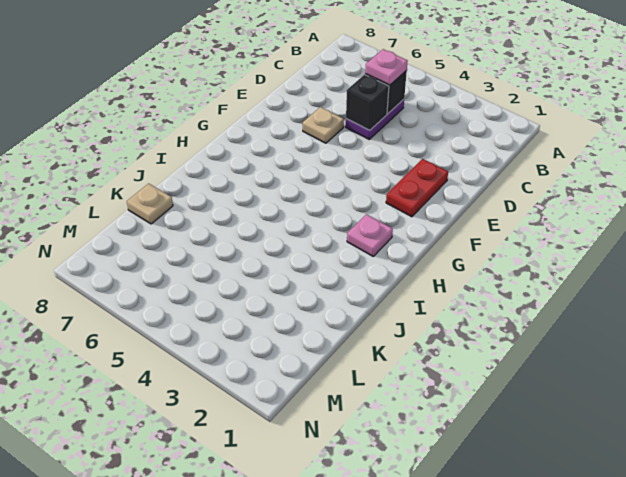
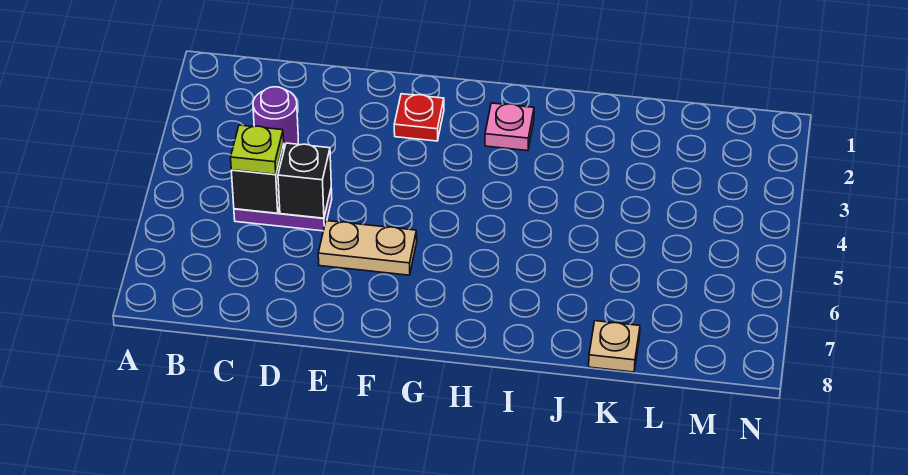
none -> purple round brick C3 level 1
pink plate C5 level 3 -> lime plate C5 level 3
red plate E2:F2 level 1 -> red plate F2 level 1
tan plate E6 level 1 -> tan plate E6:F6 level 1

